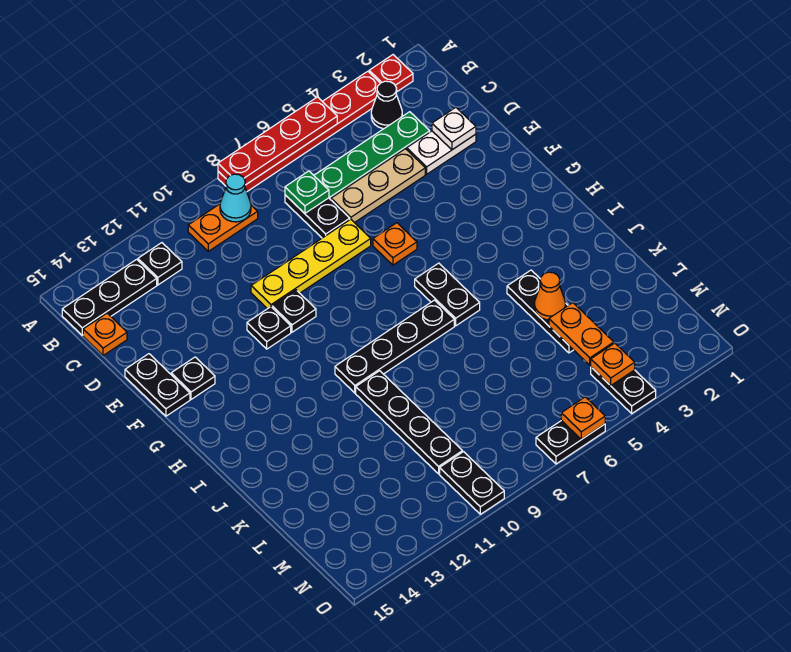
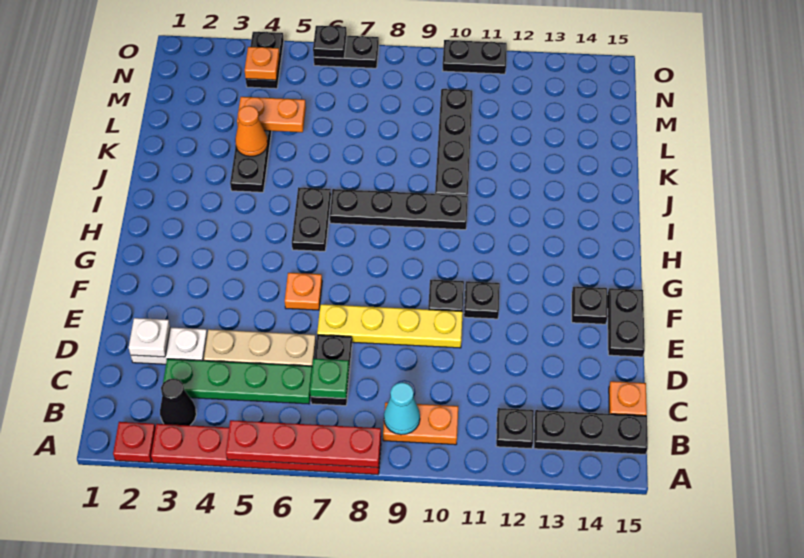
orange plate L4:M4 level 2 -> orange plate L4:L5 level 2
black plate N10:O10 level 1 -> black plate O10:O11 level 1
orange plate O6 level 2 -> black plate O6 level 2

